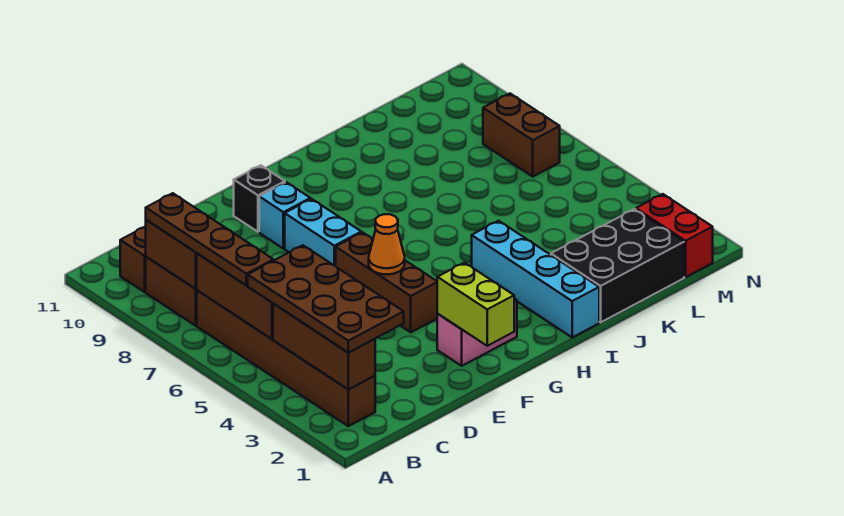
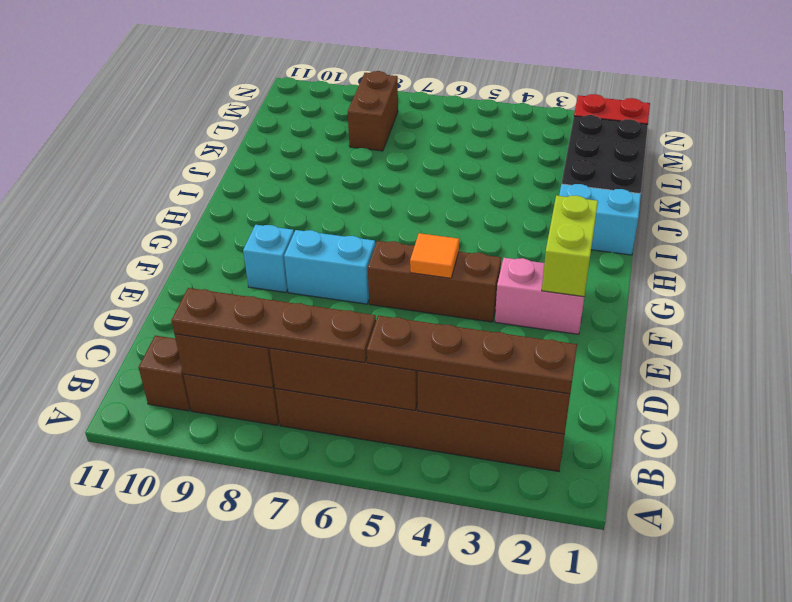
brown plate B2:C5 level 3 -> brown plate B2:B5 level 3
lime brick F1:F2 level 2 -> lime brick F2:G2 level 2
pink brick F2:G2 level 1 -> pink brick F2:F3 level 1
orange cone F5 level 2 -> orange tile F5 level 2
black brick F10 level 1 -> none
cyan brick I1:I4 level 1 -> cyan brick I1:I2 level 1
brown brick M7:M8 level 1 -> brown brick L8:M8 level 1

